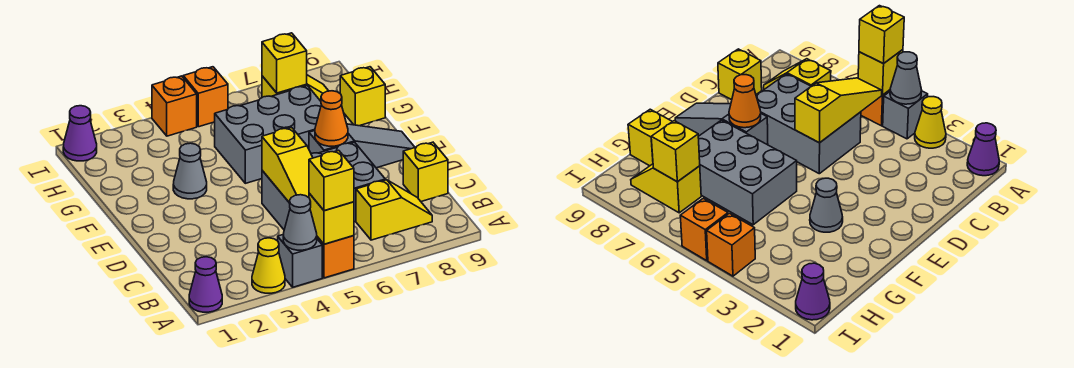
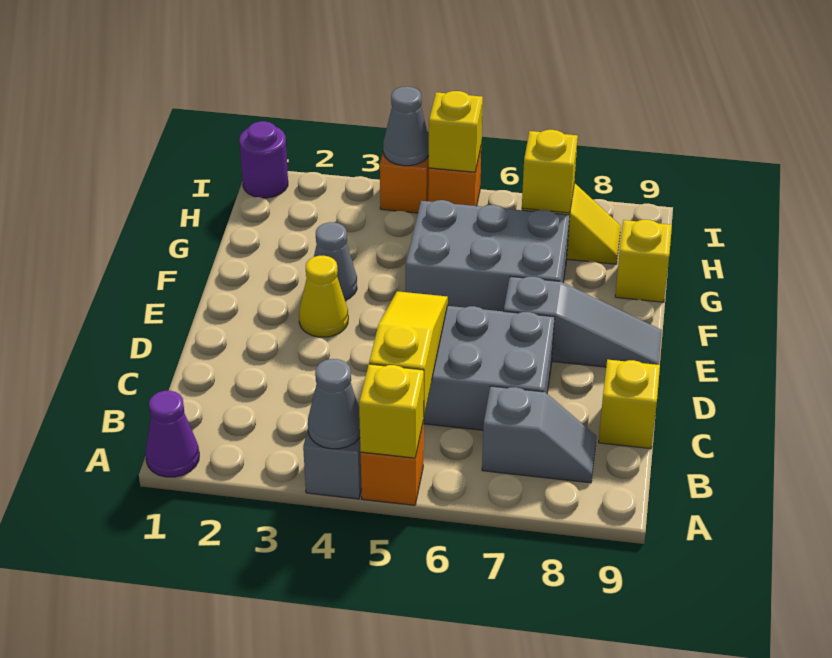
yellow cone A3 level 1 -> yellow cone E3 level 1
yellow brick A5 level 3 -> yellow brick I5 level 2
yellow slope B5:D5 level 2 top D -> yellow slope B5:D5 level 2 top B
yellow slope B7:B8 level 1 top 7 -> grey slope B7:B8 level 1 top 7
orange cone E7 level 2 -> none
purple cone I1 level 1 -> purple round brick I1 level 1
none -> grey cone I4 level 2

